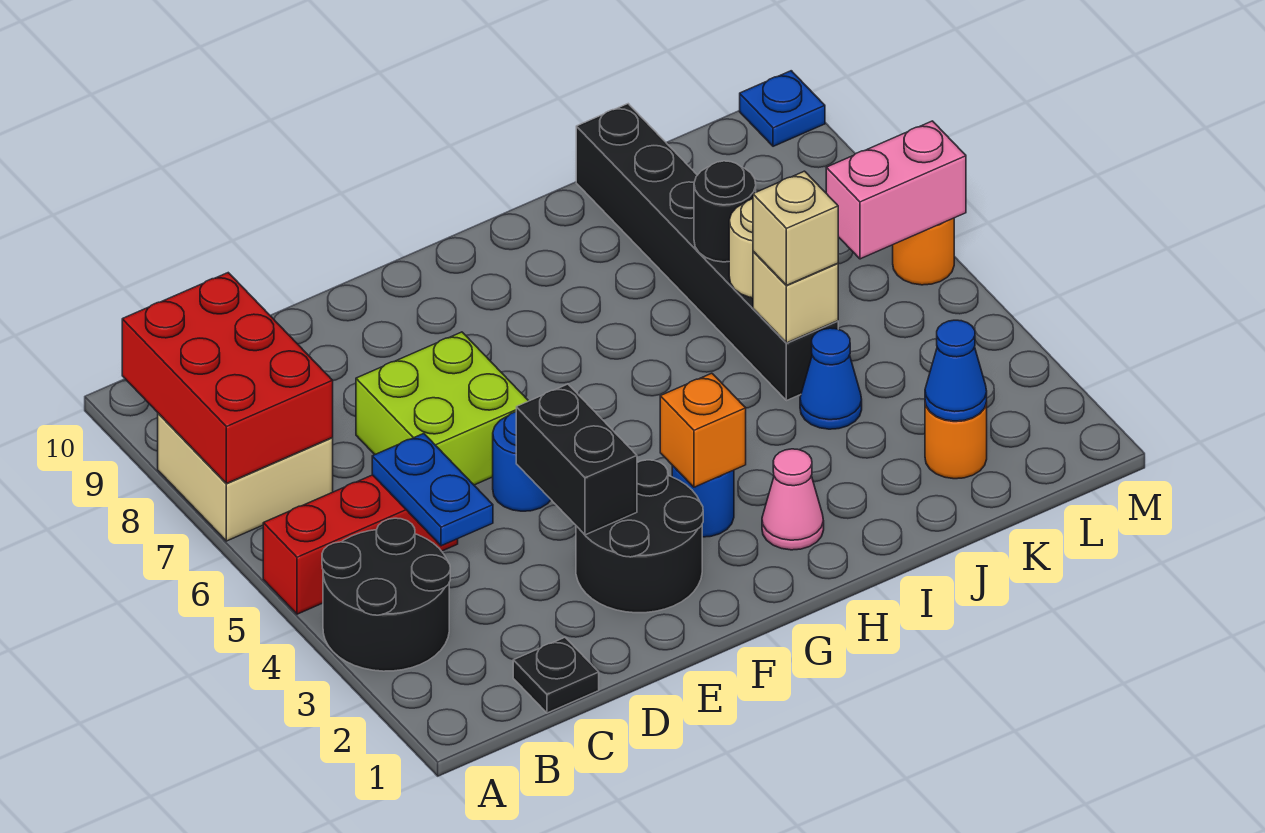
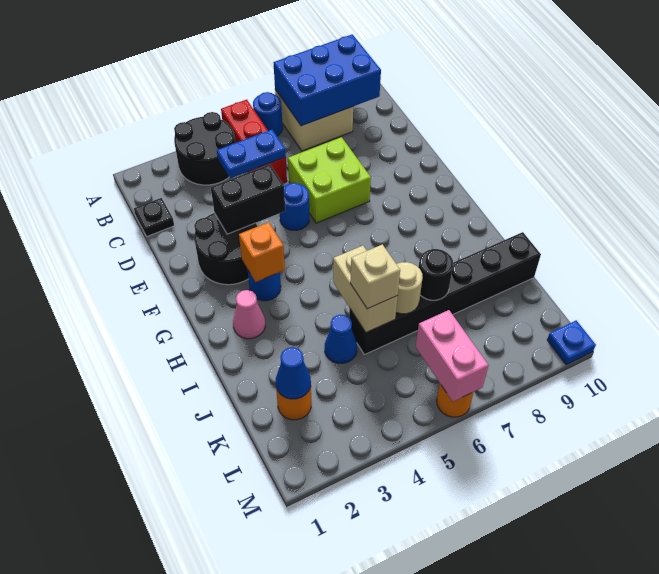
none -> blue round brick A6 level 1
red brick A7:B9 level 2 -> blue brick A7:B9 level 2
tan brick J5 level 2 -> tan brick I5:J5 level 2

